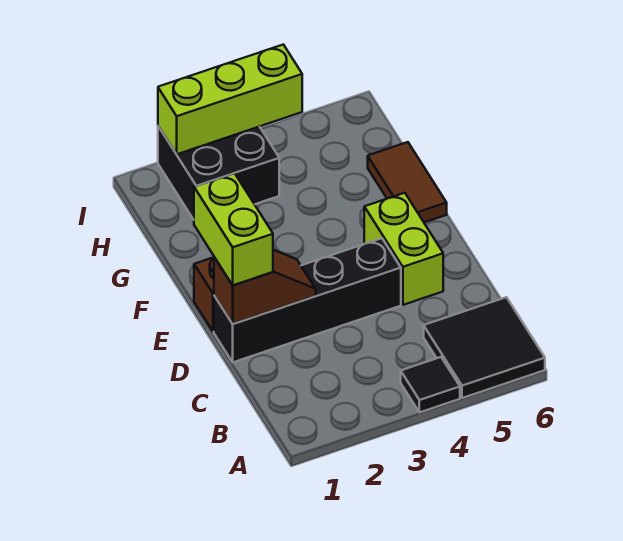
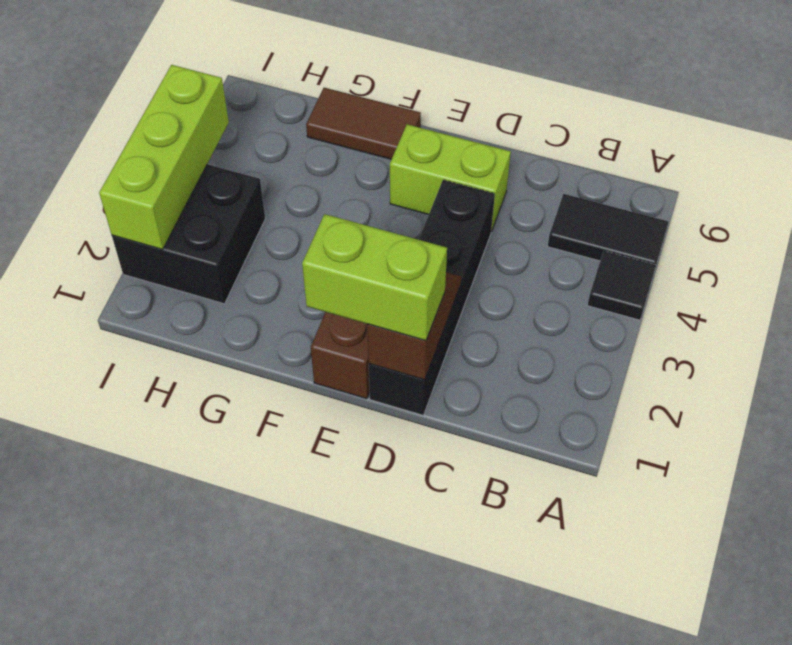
black tile A5:B6 level 1 -> black tile A5:B5 level 1

